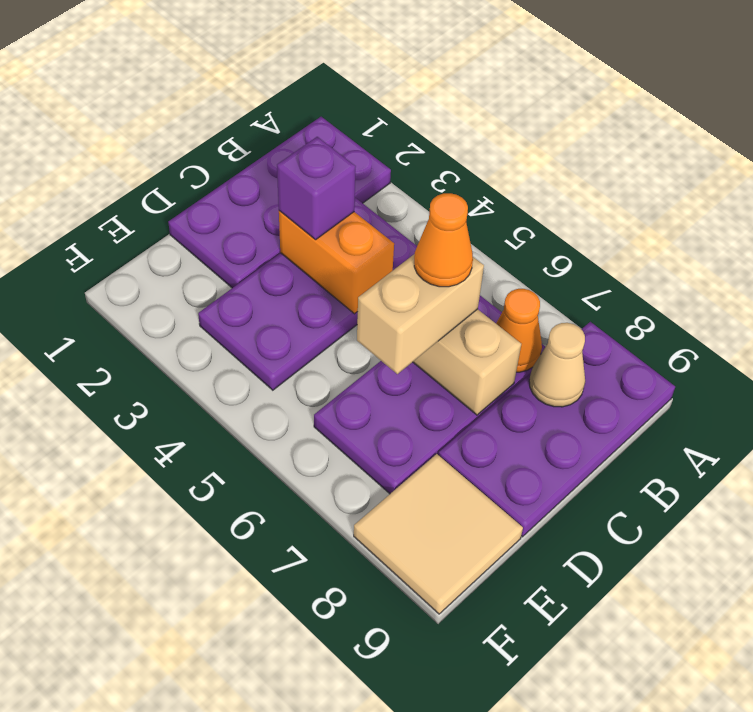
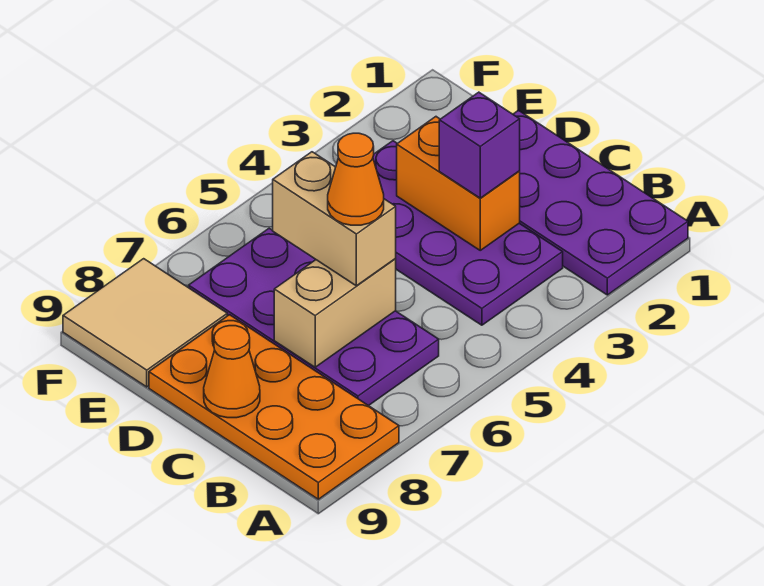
purple plate A8:D9 level 1 -> orange plate A8:D9 level 1
orange cone B7 level 2 -> orange cone C9 level 2
tan cone B8 level 2 -> none
orange brick C3:C4 level 2 -> orange brick C3:D3 level 2

